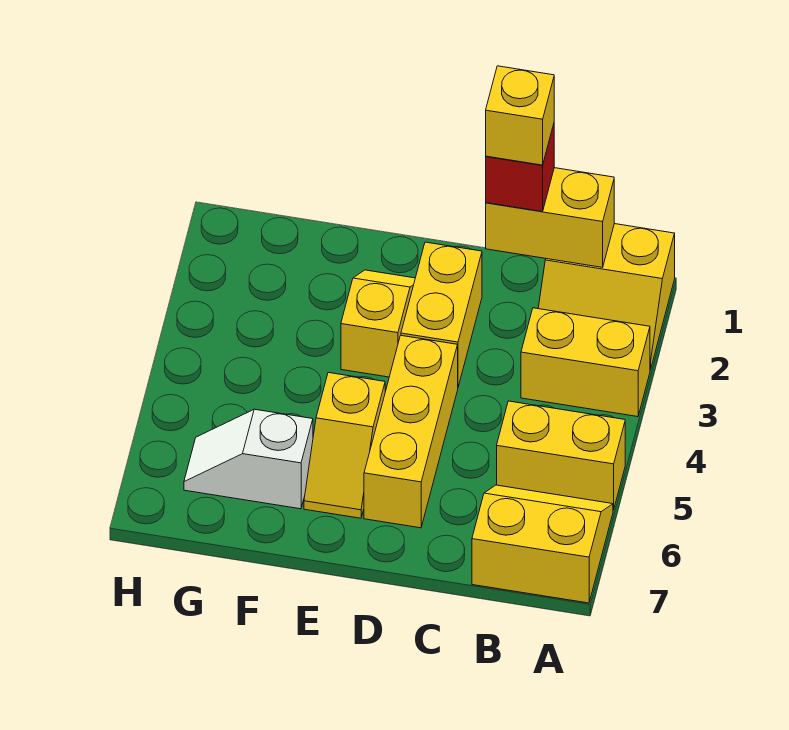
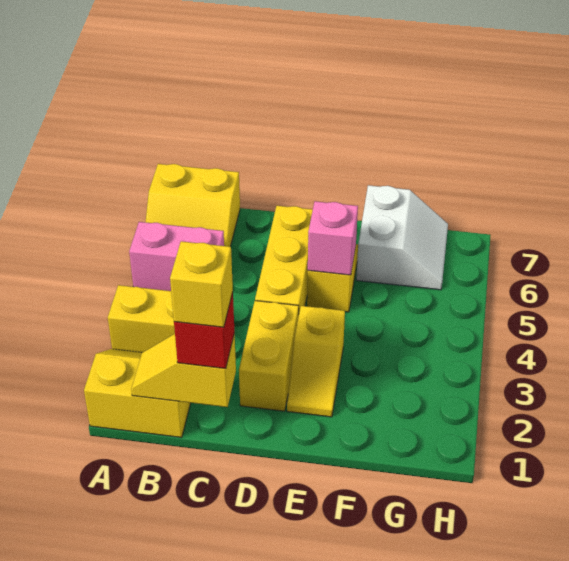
yellow brick A5:B5 level 1 -> pink brick A5:B5 level 1
yellow brick B1:C1 level 2 -> yellow slope B1:C1 level 2 top C
none -> pink brick E5 level 2
white slope F6:G6 level 1 top F -> white slope F6:G7 level 1 top F

